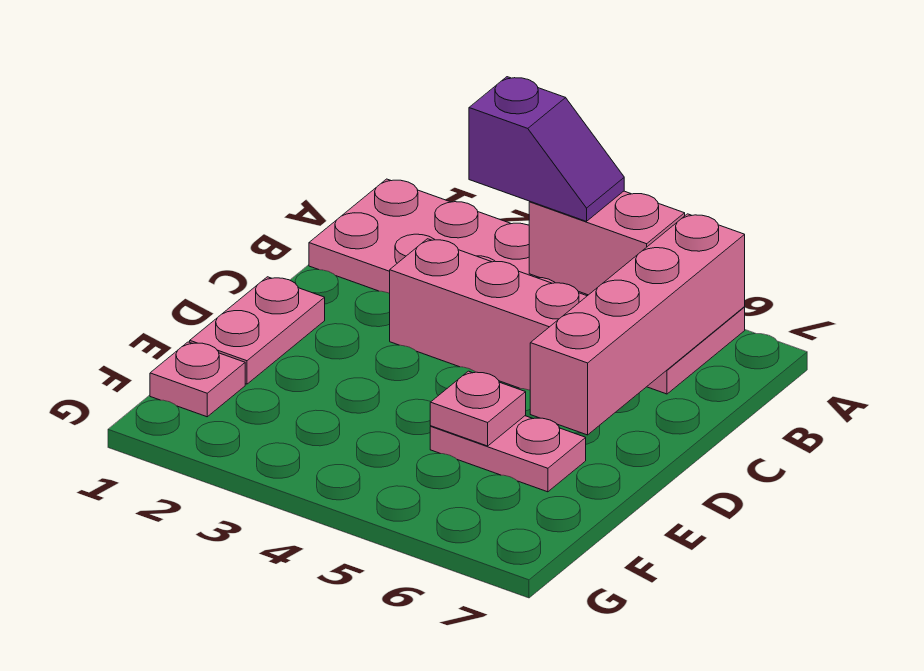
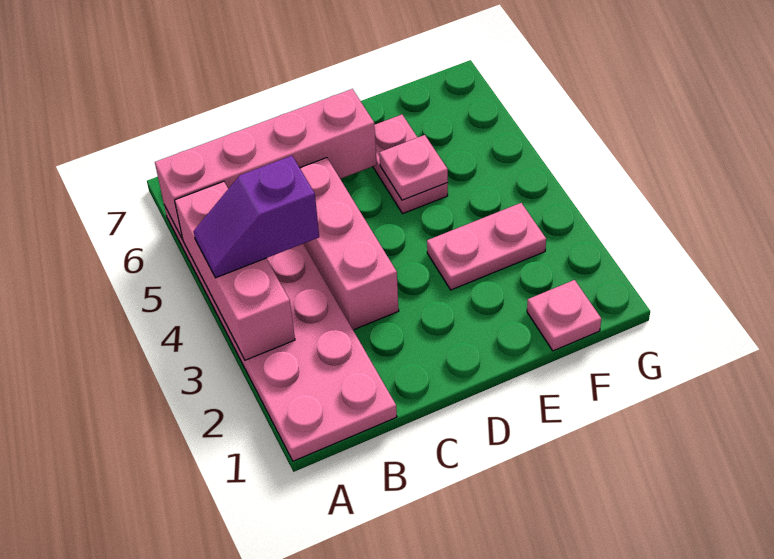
purple slope A3:A4 level 3 top 3 -> purple slope A4:B4 level 3 top B
pink brick A4:A5 level 2 -> pink brick A3:A5 level 2
pink plate D1:E1 level 1 -> pink plate E3:F3 level 1

